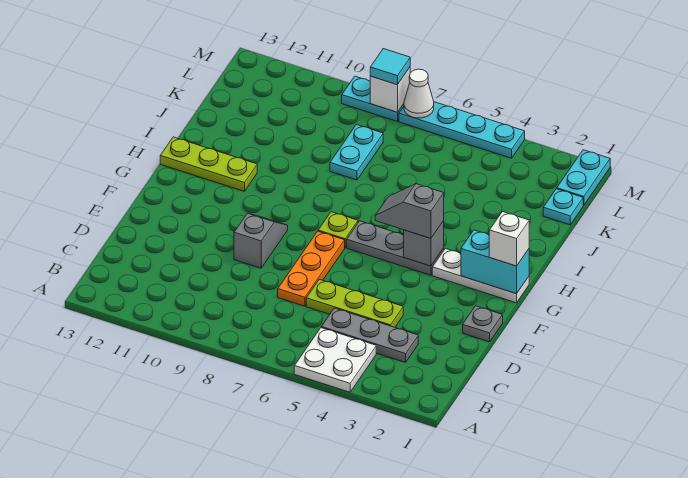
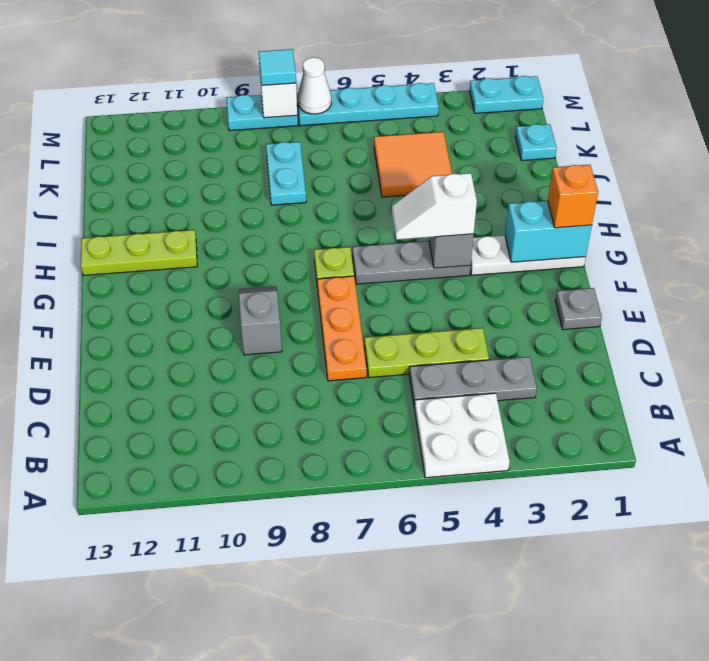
white brick G1 level 3 -> orange brick G1 level 3
grey slope G4:G5 level 3 top 4 -> white slope G4:G5 level 3 top 4
none -> orange tile J4:K5 level 1
cyan plate L1:M1 level 1 -> cyan plate M1:M2 level 1

